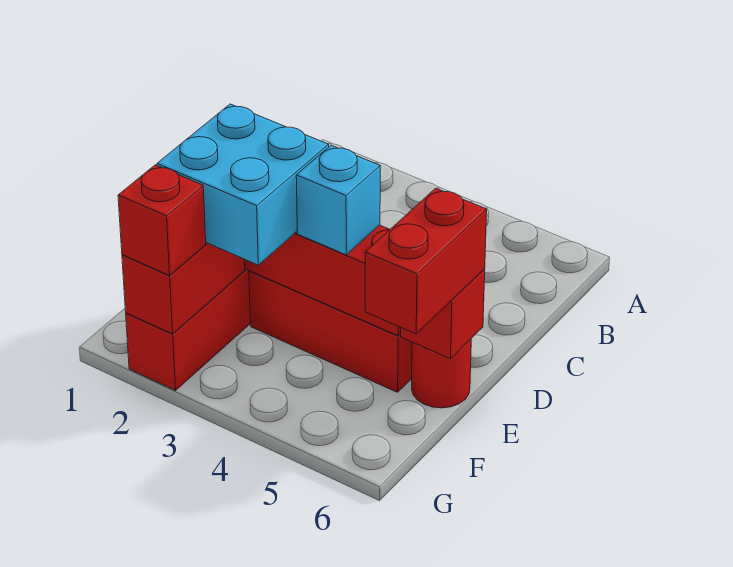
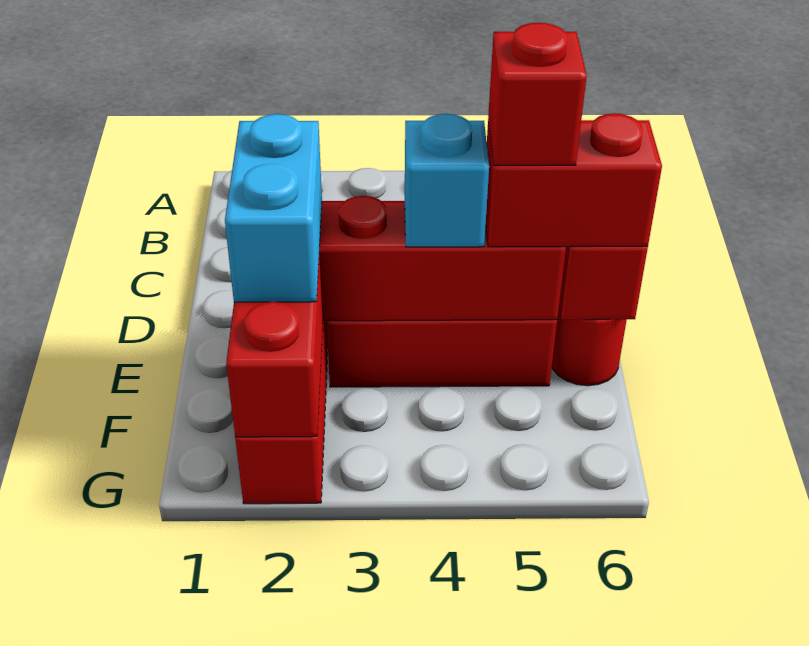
cyan brick E2:F3 level 3 -> cyan brick E2:F2 level 3
red brick E6:F6 level 3 -> red brick E5:E6 level 3
red brick G2 level 3 -> red brick E5 level 4

